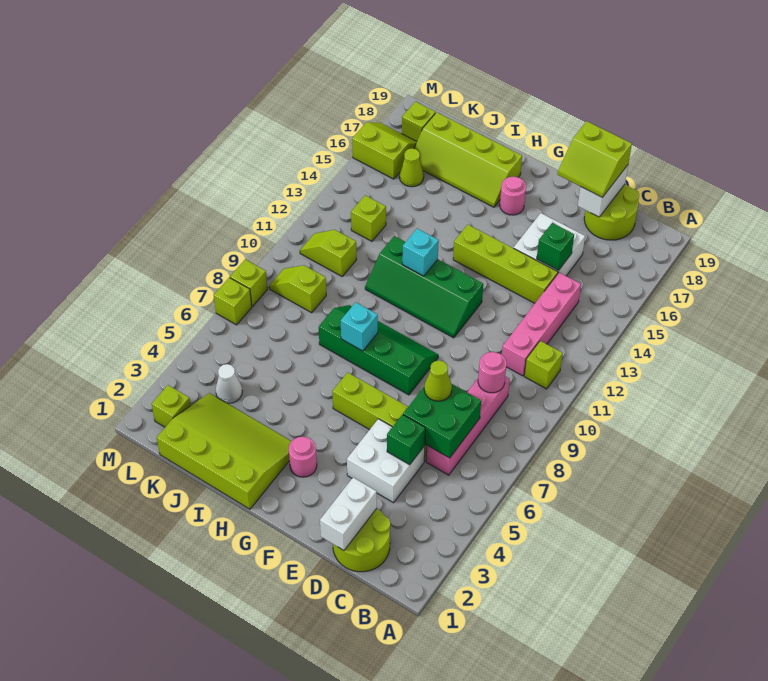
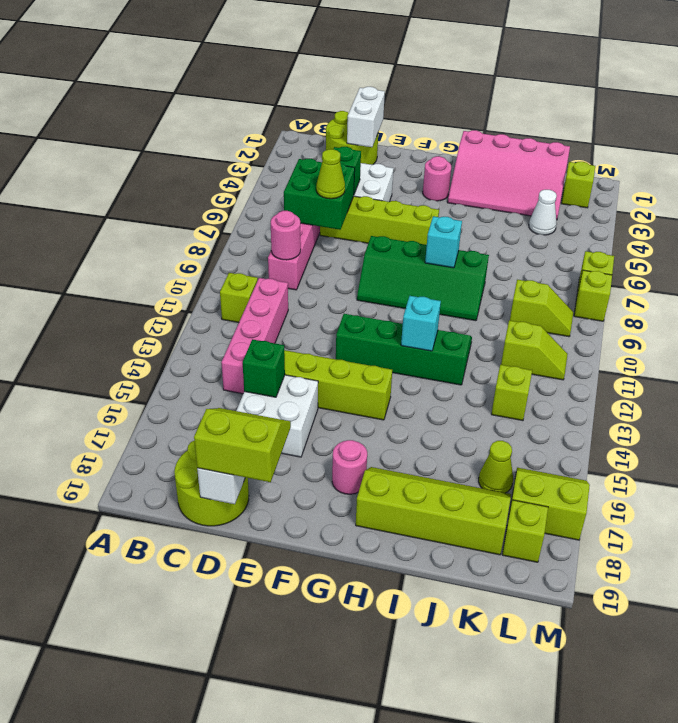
lime slope H1:K3 level 1 top 1 -> pink slope H1:K3 level 1 top 1
lime slope L16:M17 level 1 top 16 -> lime slope L16:M17 level 1 top 17

